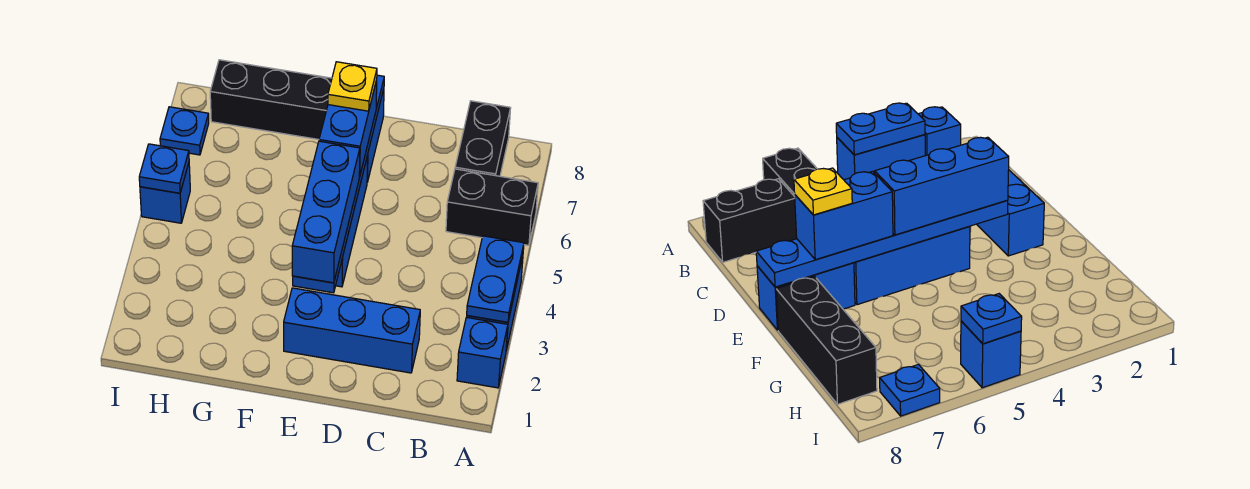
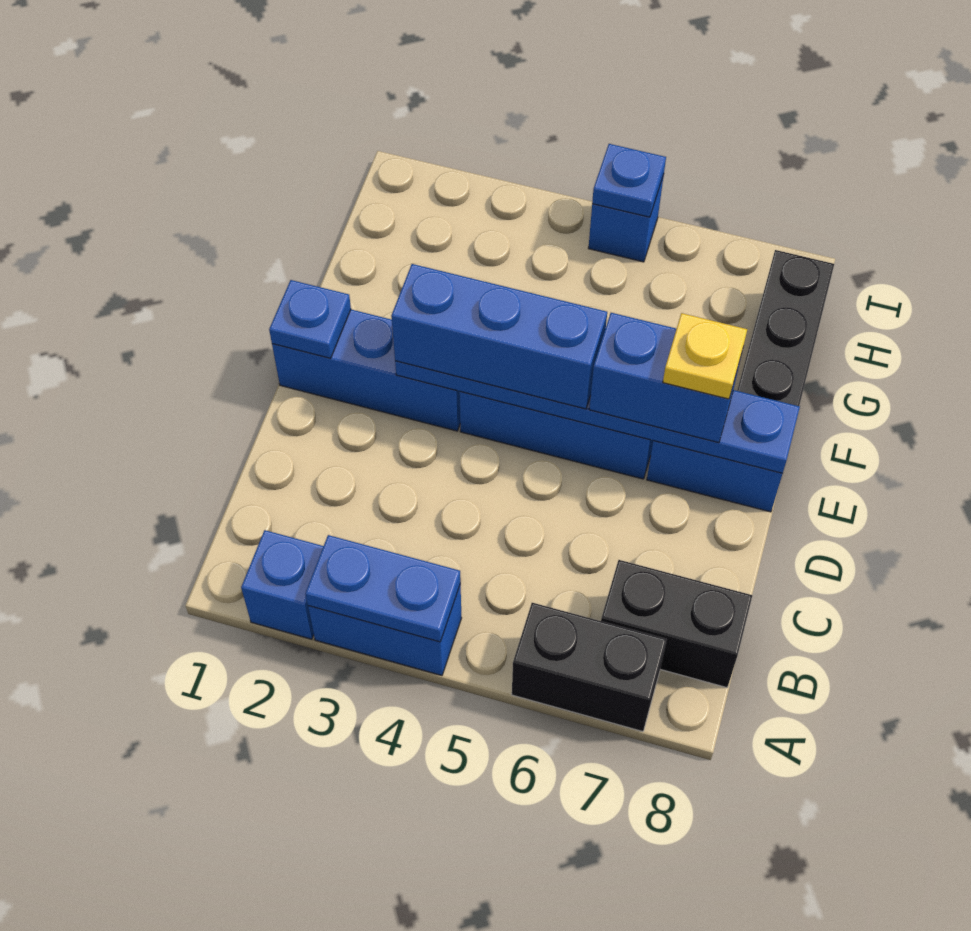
black brick A6:B6 level 1 -> black brick A6:A7 level 1
blue brick C2:E2 level 1 -> blue brick E1:E3 level 1
blue plate I7 level 1 -> blue plate E1 level 2

